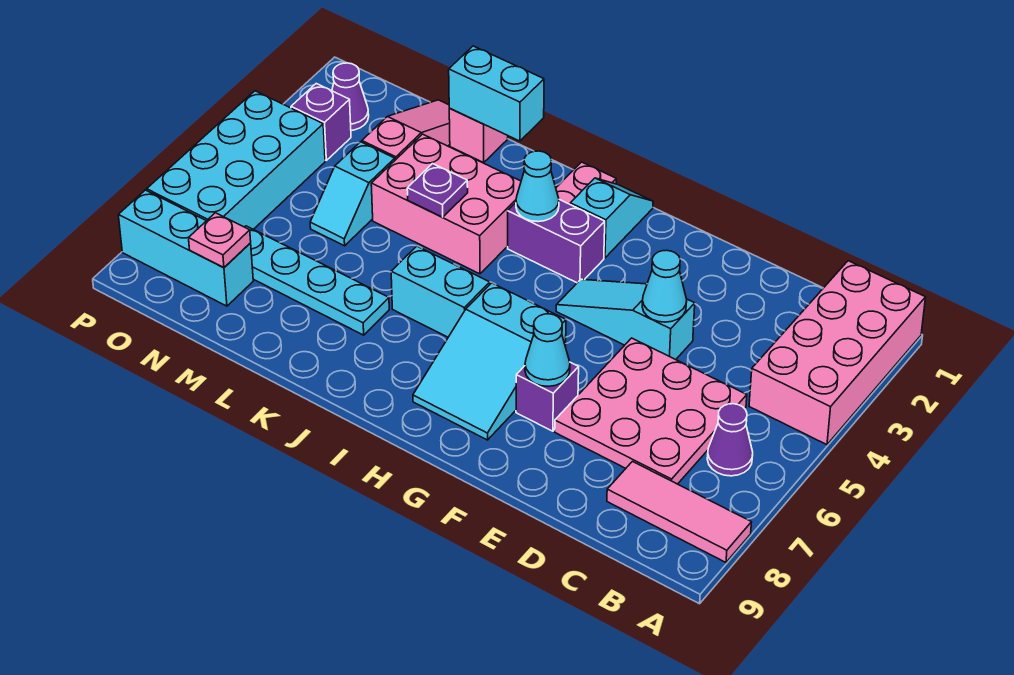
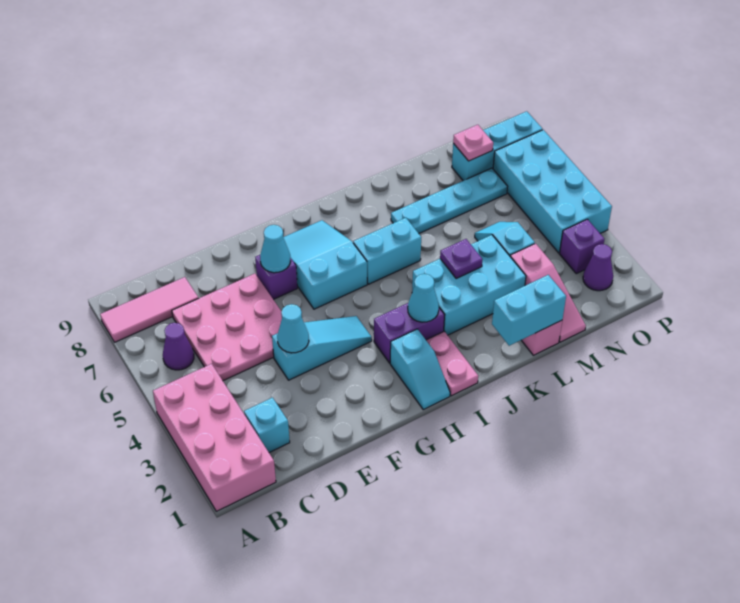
none -> cyan brick C2 level 1
pink brick J3:L4 level 1 -> cyan brick J3:L4 level 1

